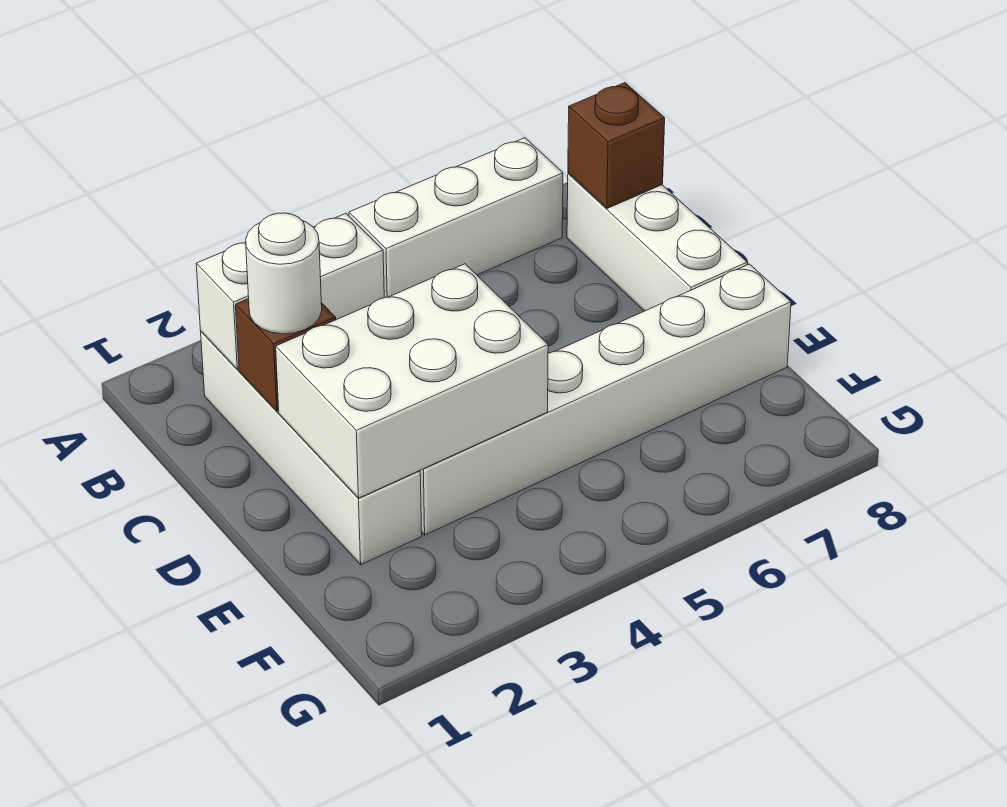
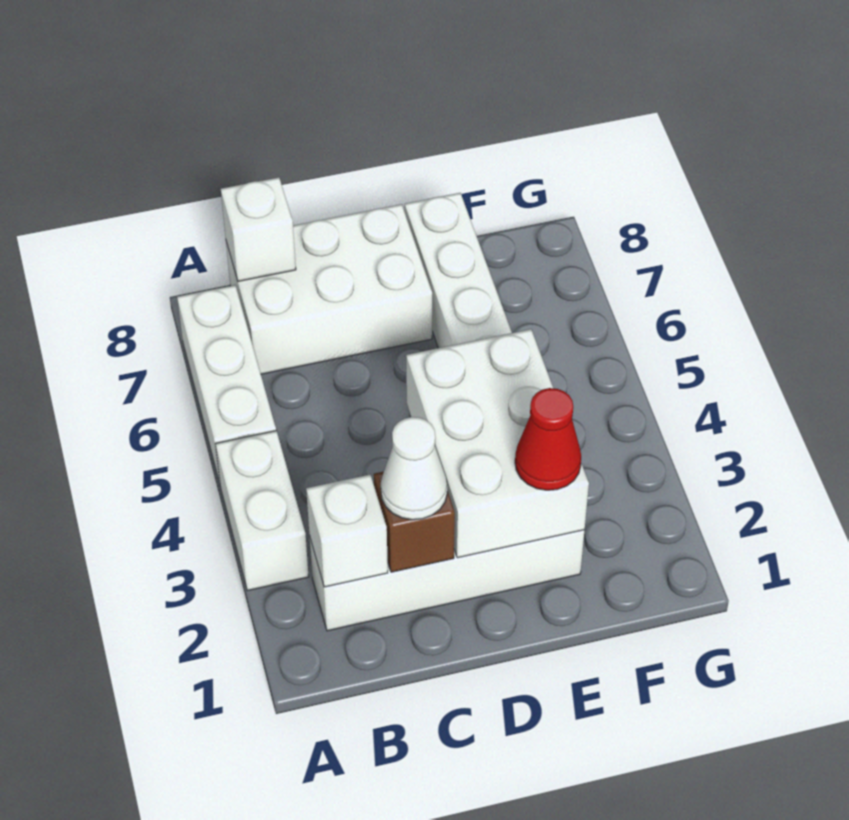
white brick B8:D8 level 1 -> white brick B7:D8 level 1
brown brick B8 level 2 -> white brick B8 level 2
white round brick C2 level 3 -> white cone C2 level 3
none -> red cone E2 level 3

